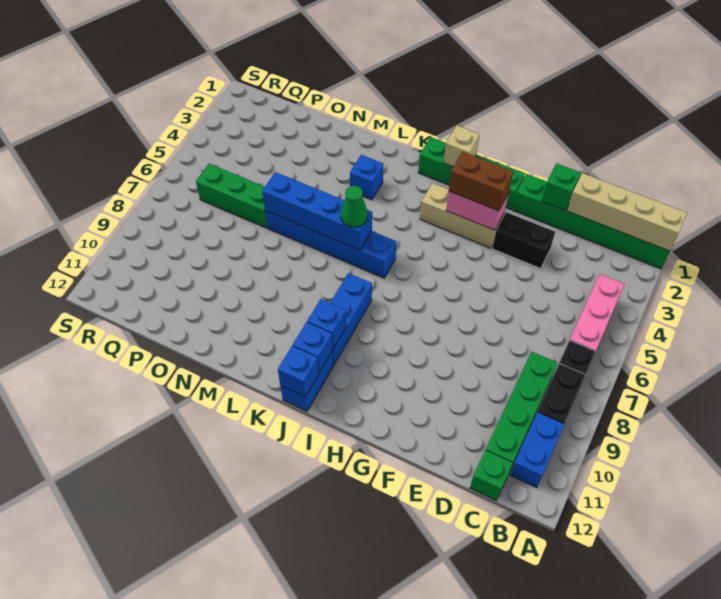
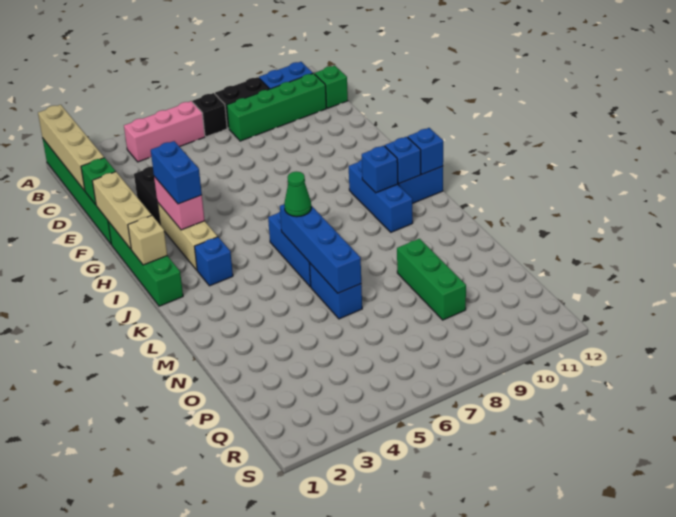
none -> tan brick F1:H1 level 2
brown brick G3:H3 level 3 -> blue brick G3:H3 level 3
blue brick J8:J10 level 1 -> blue brick I10:K10 level 1
blue brick L3 level 1 -> blue brick J3 level 1
green brick O6:Q6 level 1 -> green brick N9:P9 level 1

